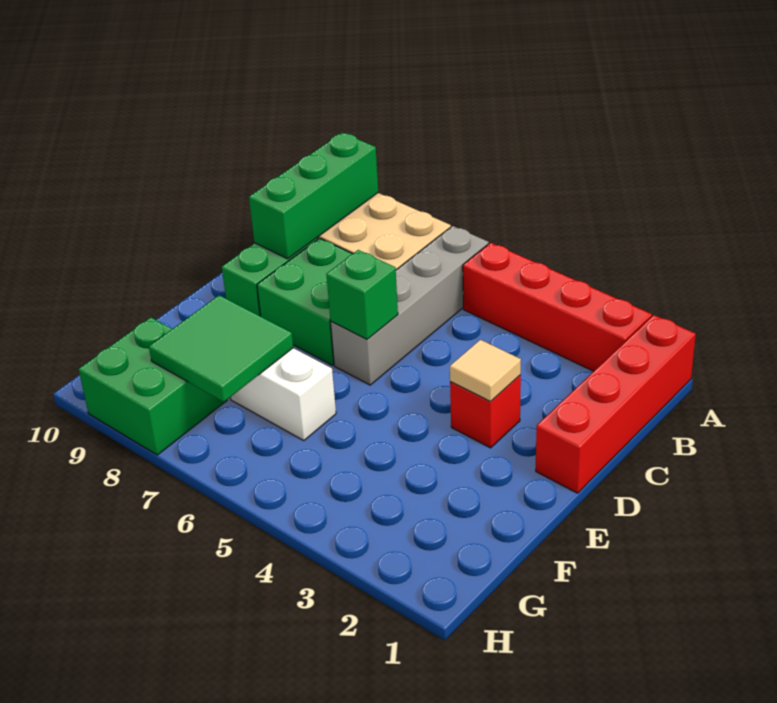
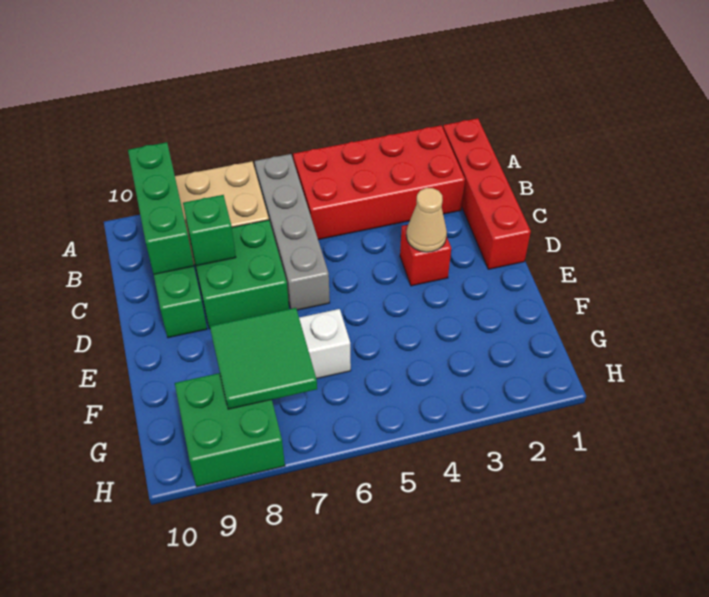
red brick A2:A5 level 1 -> red brick A2:B5 level 1
tan tile D3 level 2 -> tan cone D3 level 2
green brick D6 level 2 -> green brick C8 level 2

